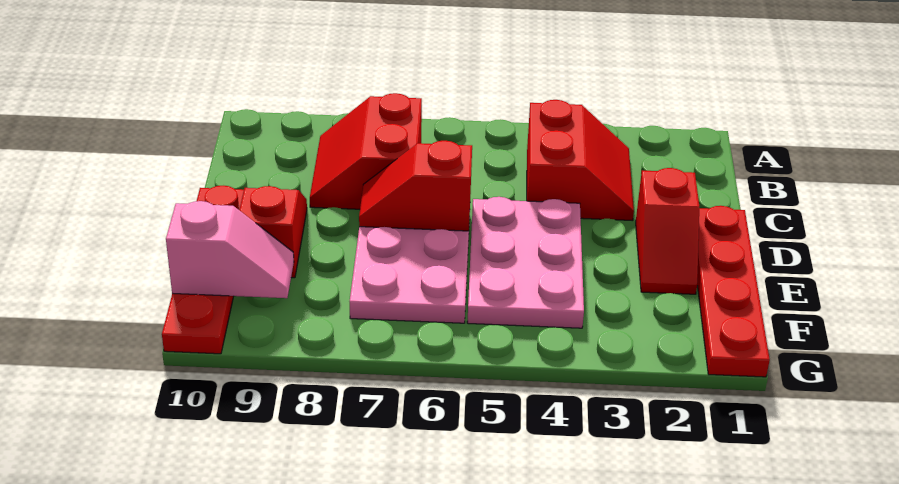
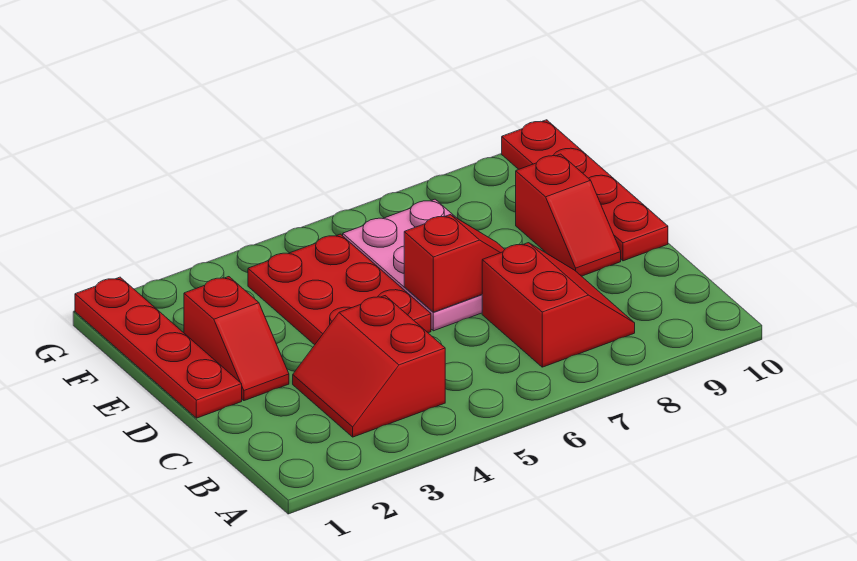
red slope D2:E2 level 1 top D -> red slope D2:E2 level 1 top E
pink plate D4:F5 level 1 -> red plate D4:F5 level 1
pink slope F9:F10 level 2 top 10 -> none

